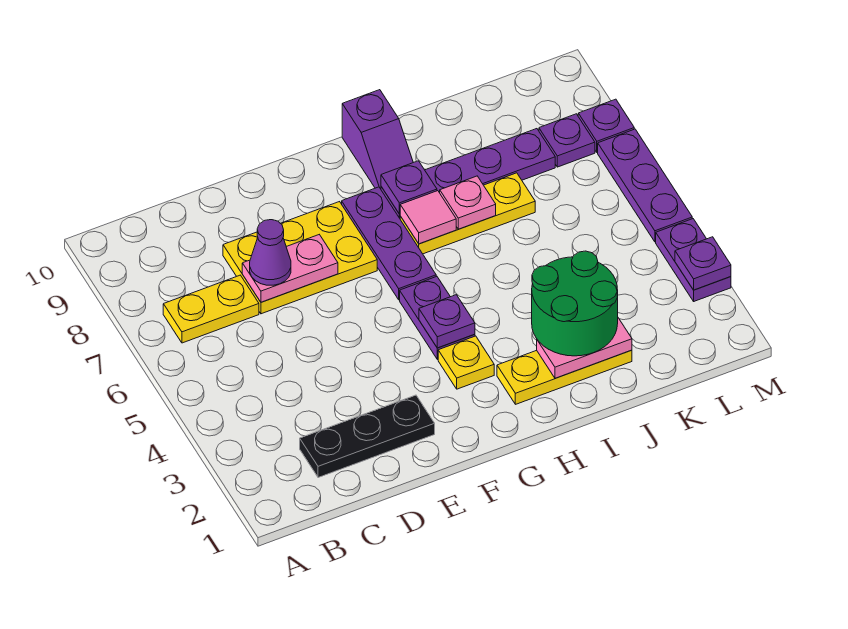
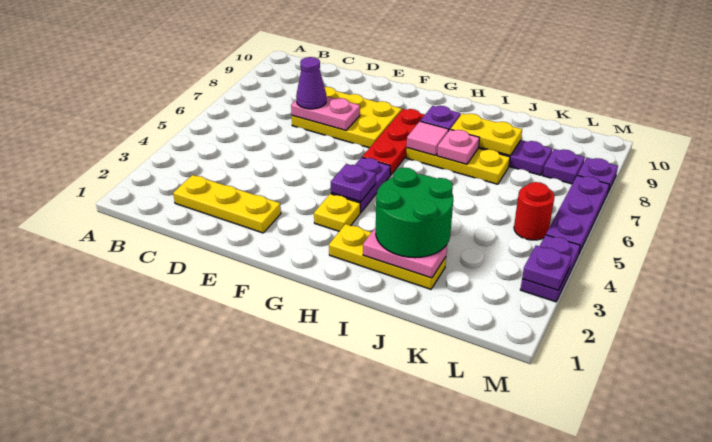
yellow plate B7:C7 level 1 -> yellow plate I8:J8 level 2
black plate C2:E2 level 1 -> yellow plate C2:E2 level 1
purple plate G6:G8 level 1 -> red plate G6:G8 level 1
purple slope H9:H10 level 1 top 10 -> none
none -> red round brick L5 level 1

